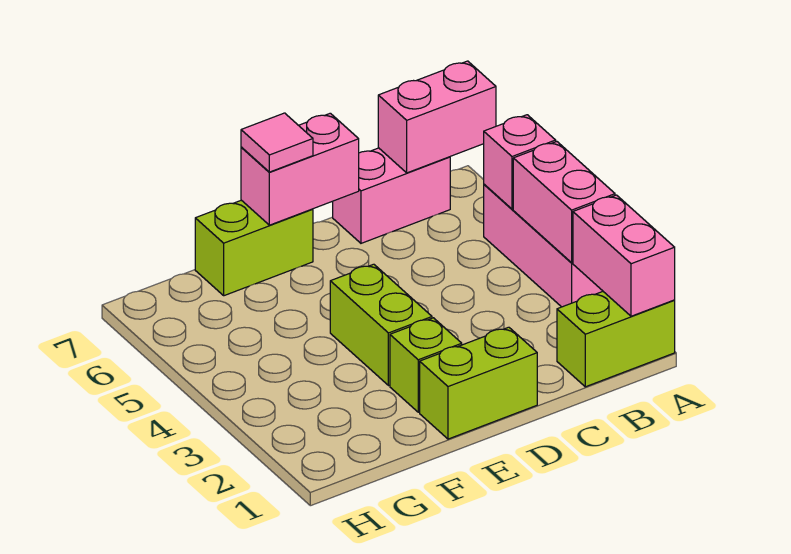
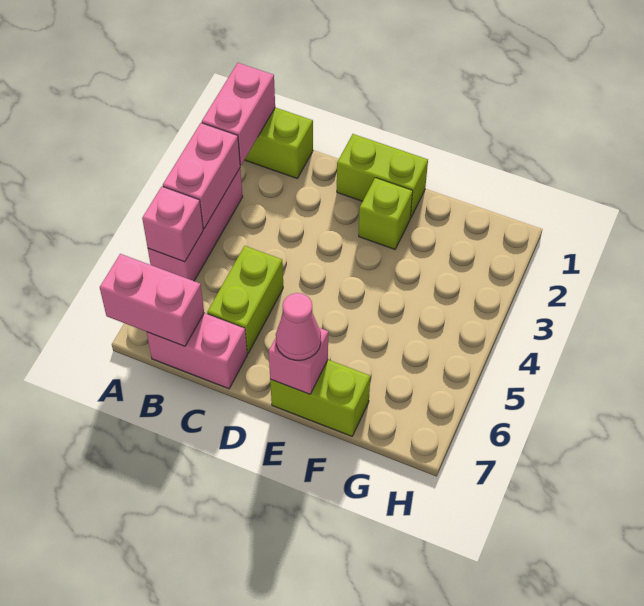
pink brick D7:E7 level 2 -> pink brick E7 level 2
lime brick E3:E4 level 1 -> lime brick C5:C6 level 1
pink tile E7 level 3 -> pink cone E7 level 3

